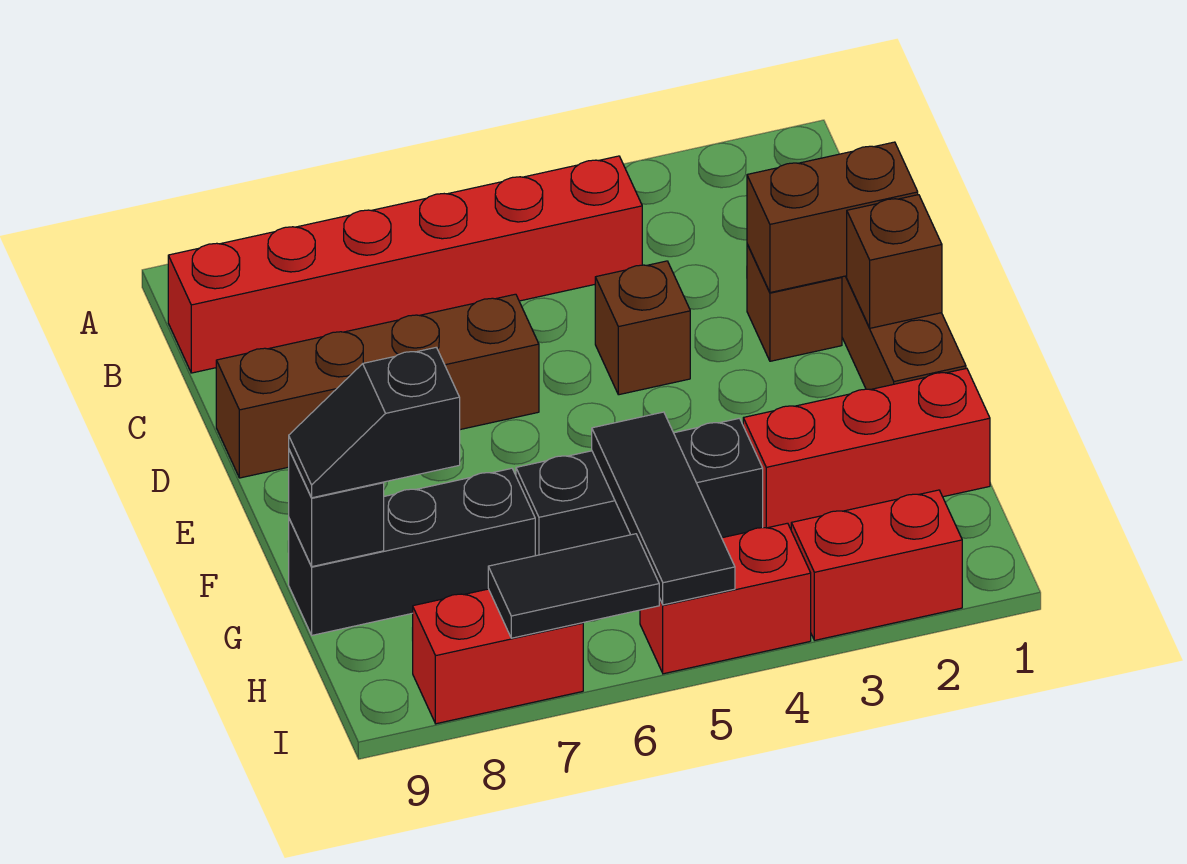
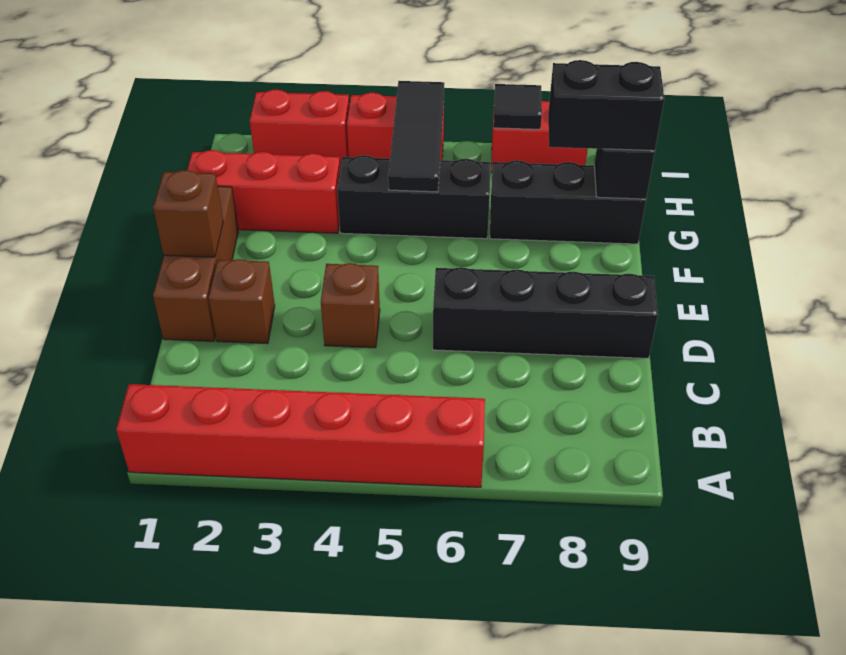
red brick B4:B9 level 1 -> red brick A1:A6 level 1
brown brick D1:D2 level 2 -> none
brown brick D6:D9 level 1 -> black brick D6:D9 level 1
black slope G8:G9 level 3 top 8 -> black brick G8:G9 level 3
black tile I6:I7 level 2 -> black tile I7 level 2

